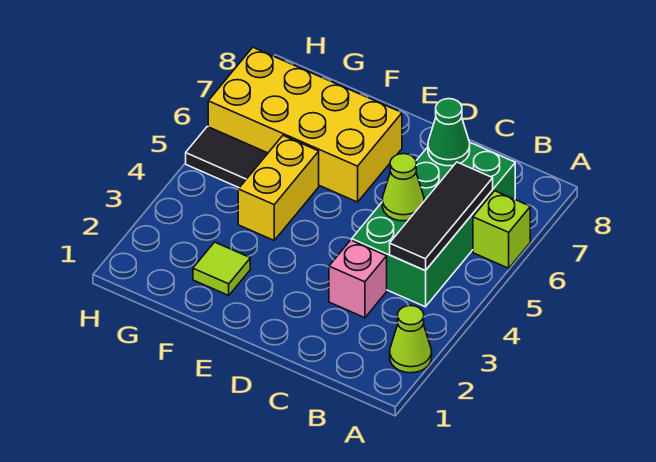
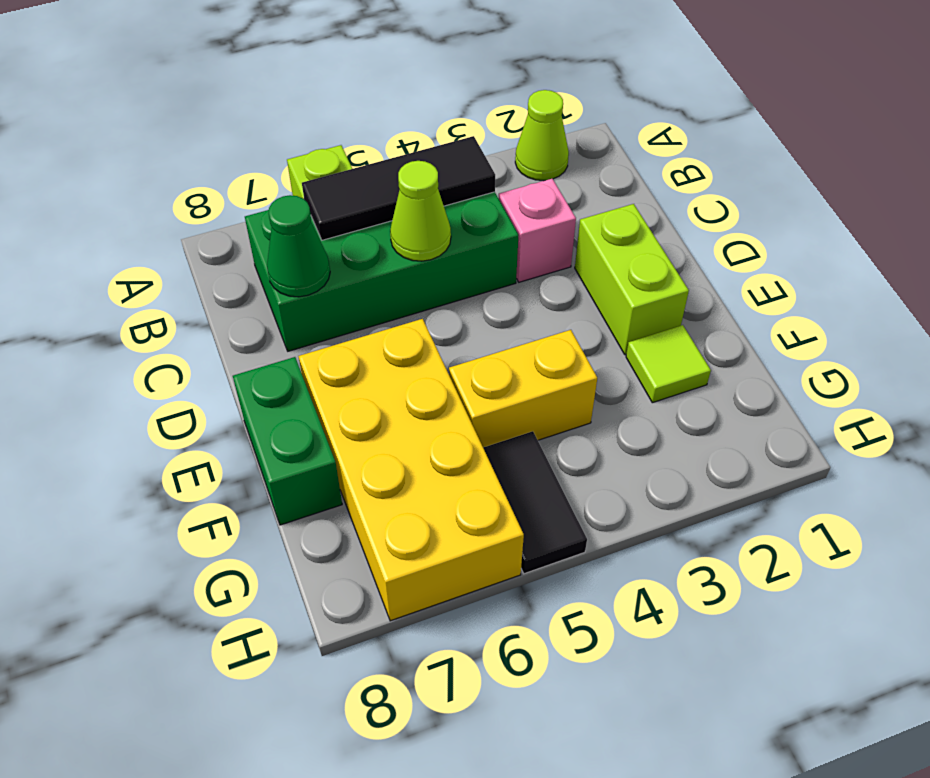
none -> lime brick D2:E2 level 1
none -> green brick E8:F8 level 1

